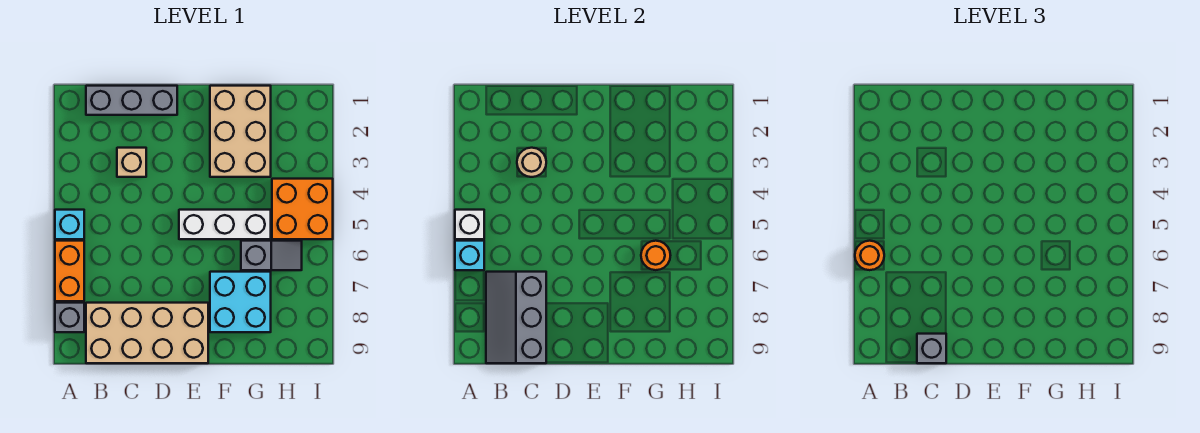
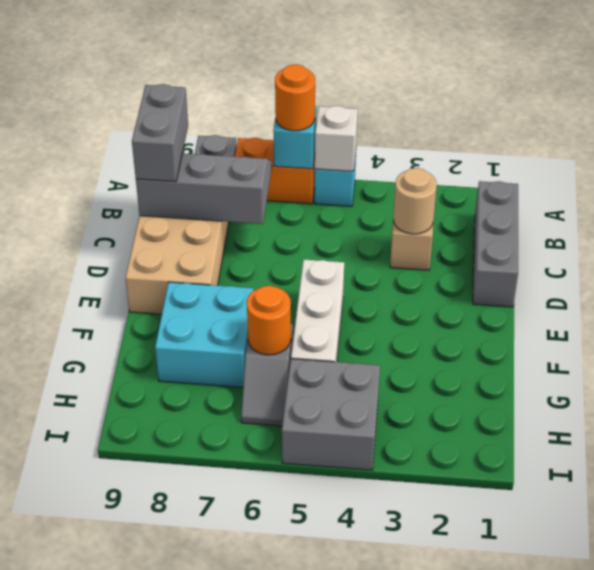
grey brick C9 level 3 -> grey brick B9:C9 level 3
tan brick F1:G3 level 1 -> none
orange brick H4:I5 level 1 -> grey brick H4:I5 level 1

